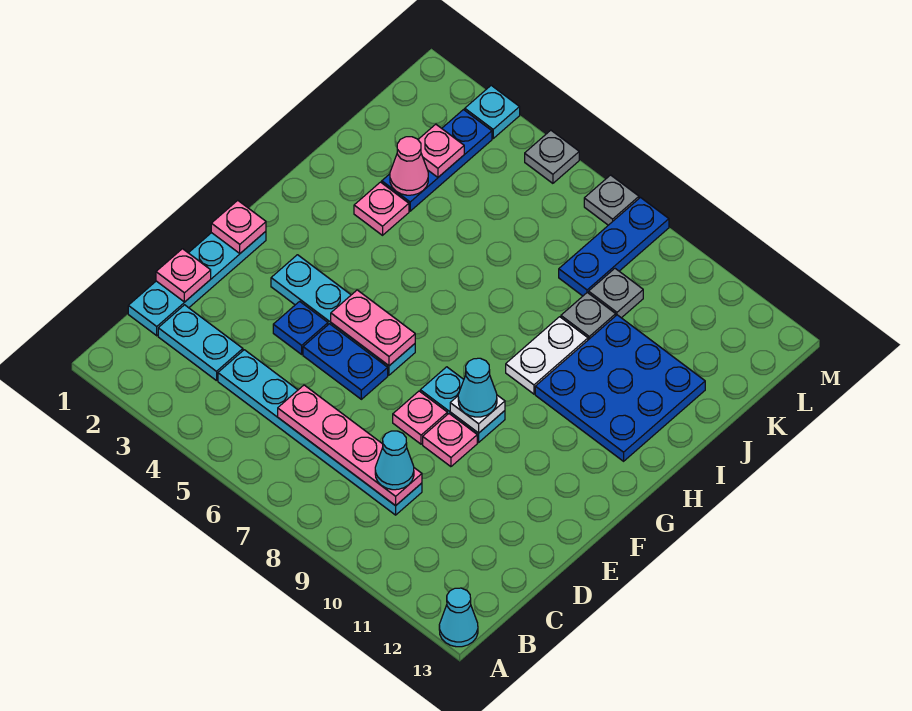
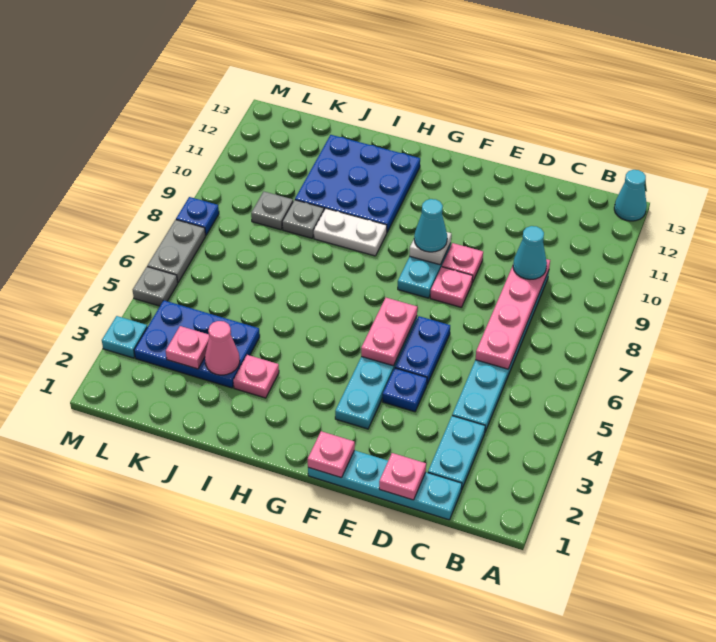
blue plate J3:L3 level 1 -> blue plate J3:L4 level 1
blue plate K8:M8 level 1 -> blue plate M8 level 1
grey plate M7 level 1 -> grey plate M6:M7 level 1

